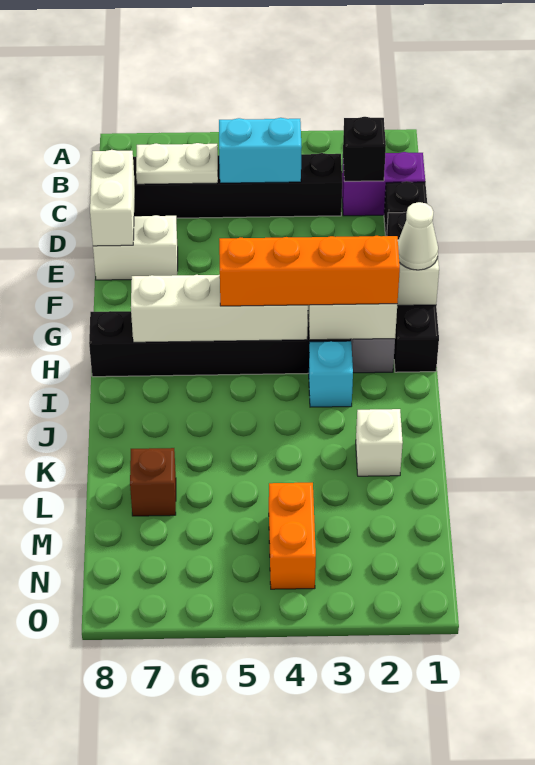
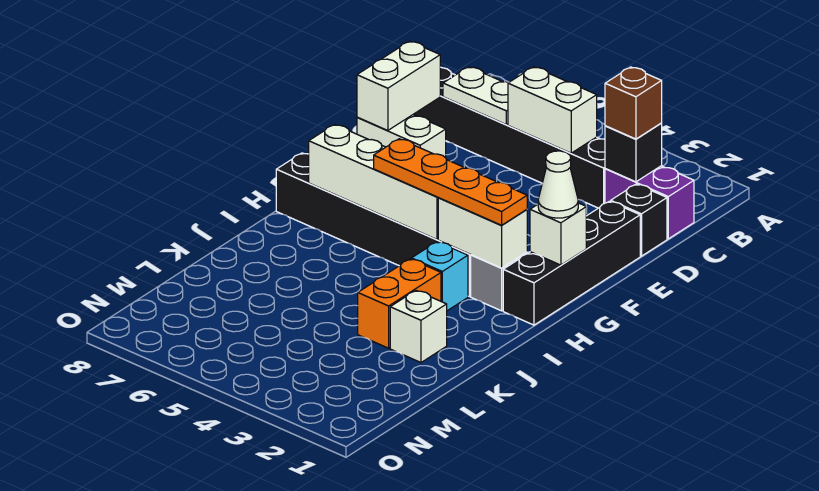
cyan brick C4:C5 level 2 -> white brick C4:C5 level 2
orange brick H2:H5 level 3 -> orange plate H2:H5 level 3
brown brick L7 level 1 -> brown brick C2 level 3
orange brick M4:N4 level 1 -> orange brick J3:K3 level 1

